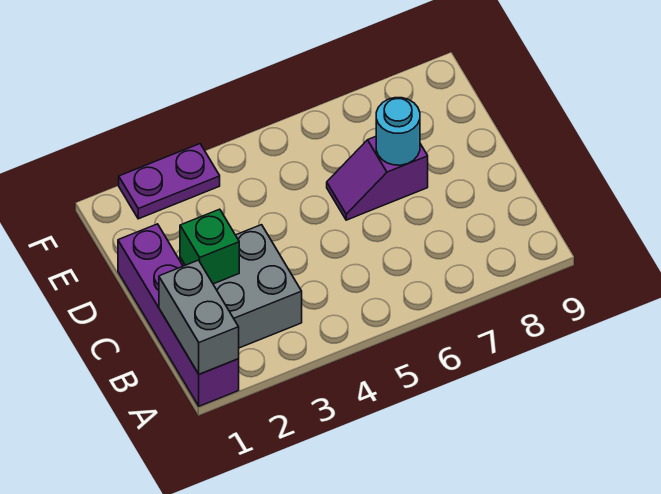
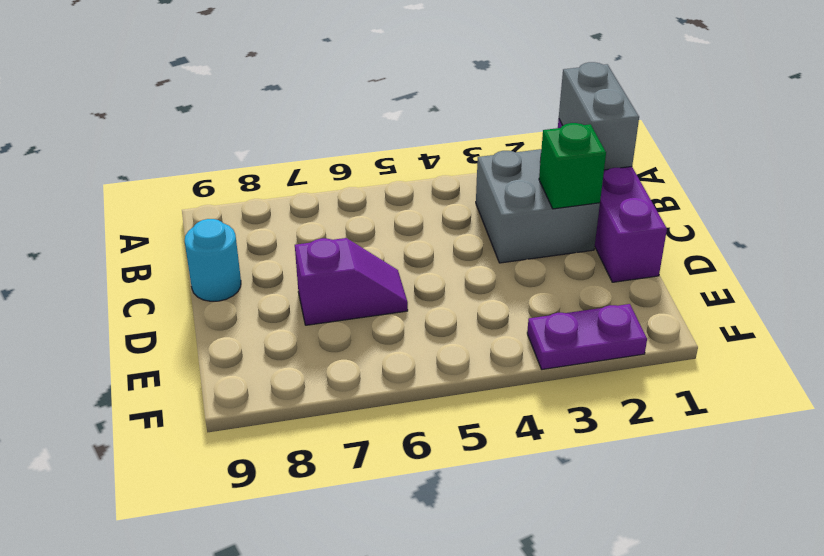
cyan round brick D7 level 2 -> cyan round brick C9 level 1

